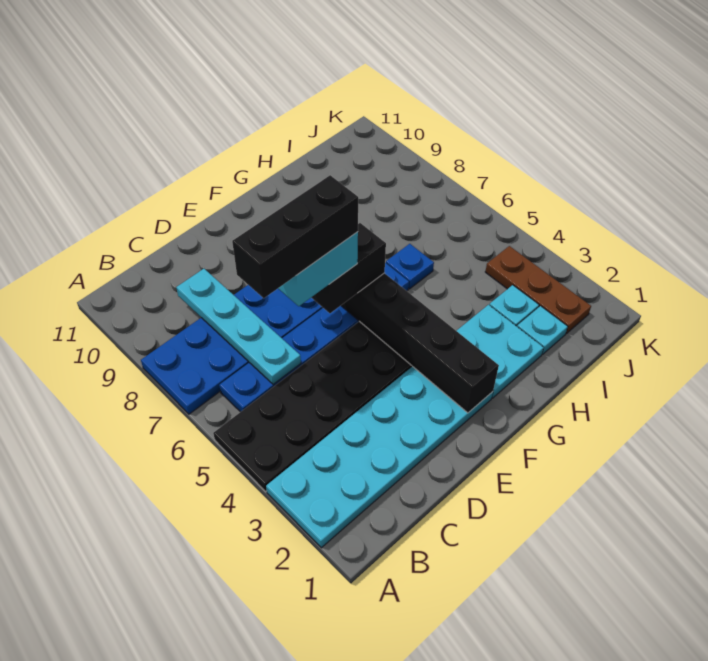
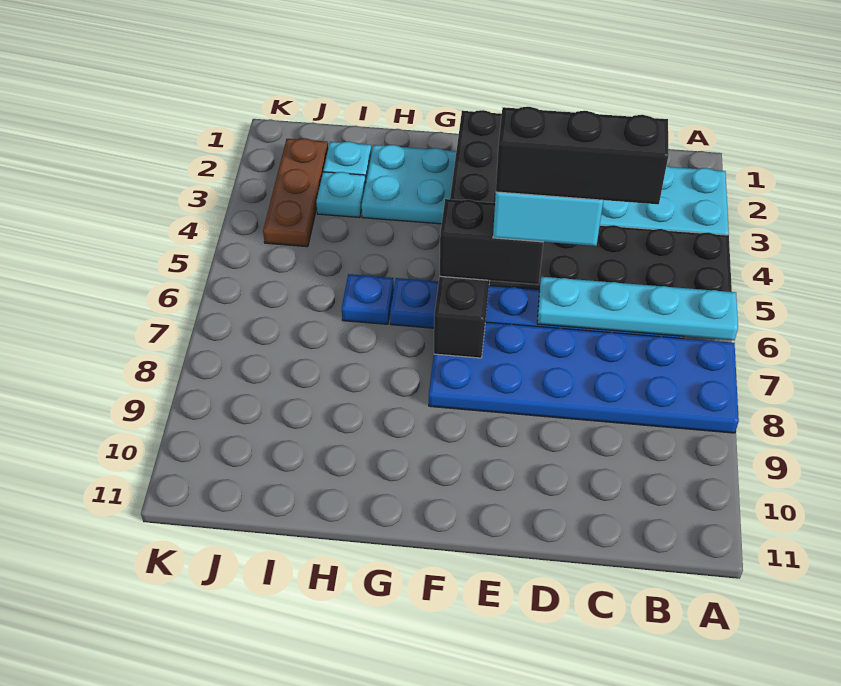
cyan plate C6:C9 level 2 -> cyan plate A6:D6 level 2

